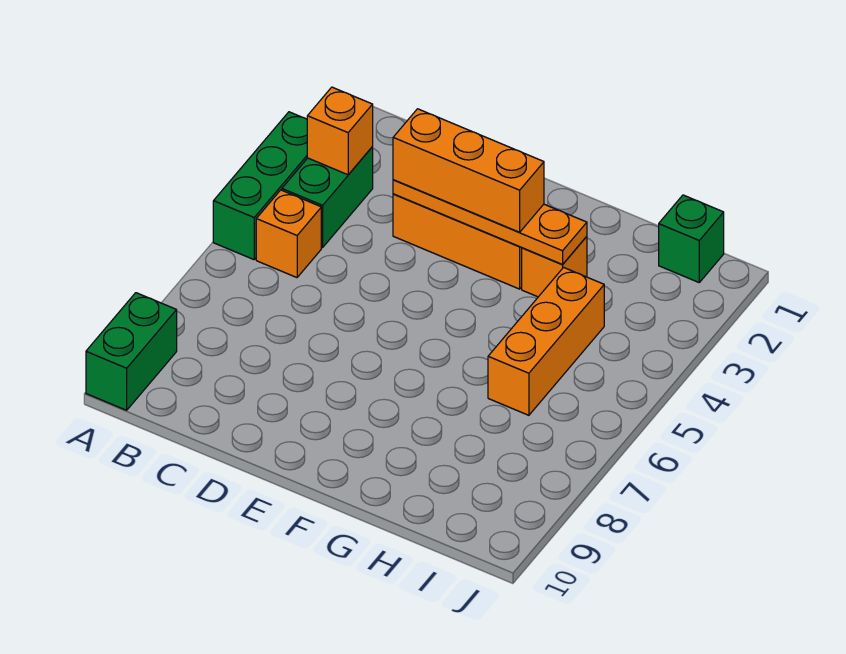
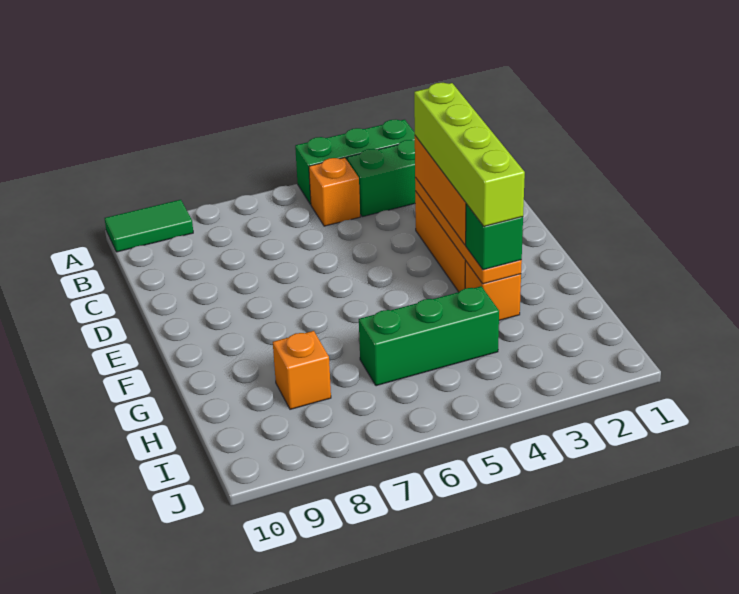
green brick A9:A10 level 1 -> green tile A9:A10 level 1
orange brick B3 level 2 -> orange brick H8 level 1
none -> lime brick D3:G3 level 4
orange brick H4:H6 level 1 -> green brick H4:H6 level 1
green brick I1 level 1 -> green brick G3 level 3

